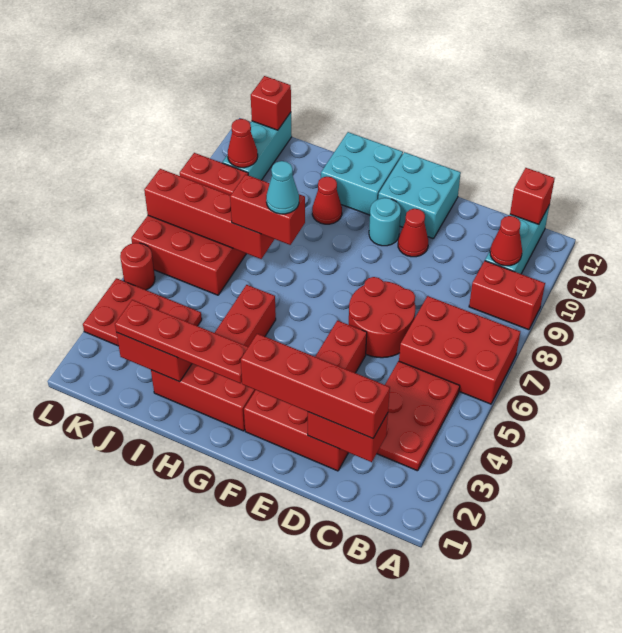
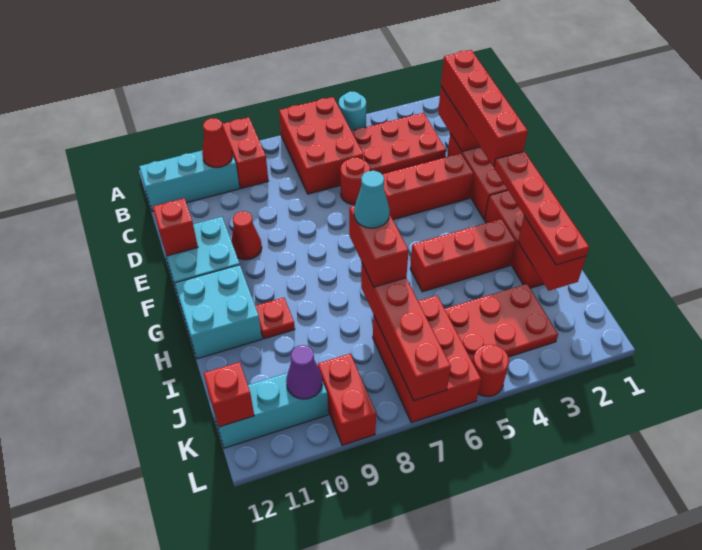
red brick B12 level 2 -> red brick E12 level 2
red round brick D6:E7 level 1 -> red round brick D6 level 1
cyan round brick F10 level 1 -> cyan round brick A5 level 1
red cone H10 level 1 -> red plate H10 level 1
red plate J3:L4 level 1 -> red plate J3:K5 level 1
red cone K10 level 2 -> purple cone K10 level 2

